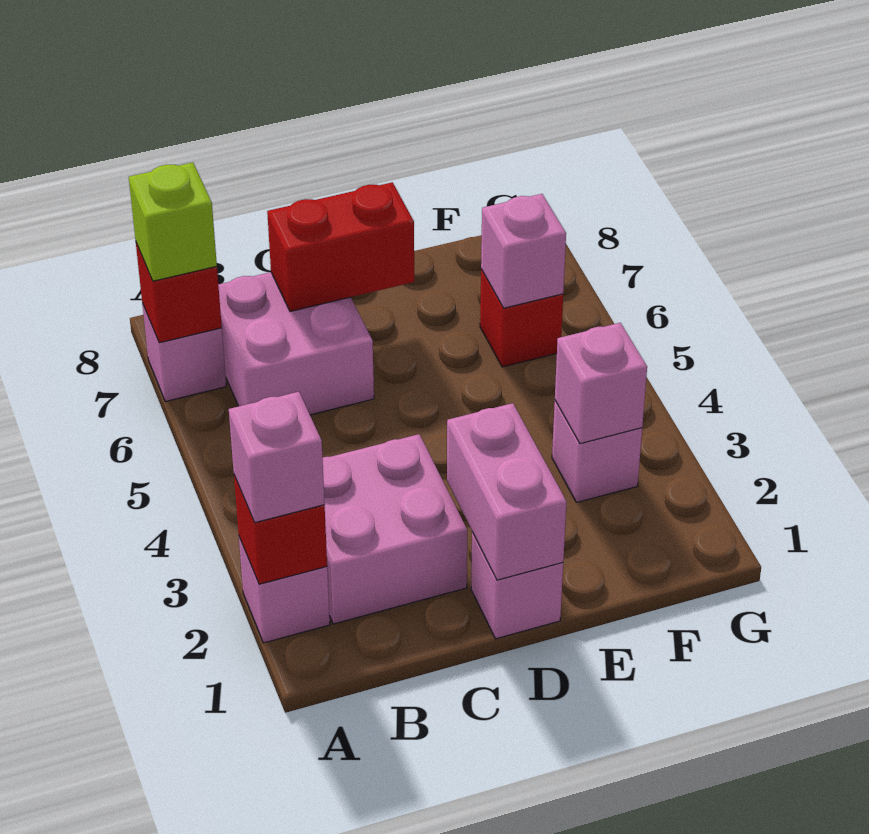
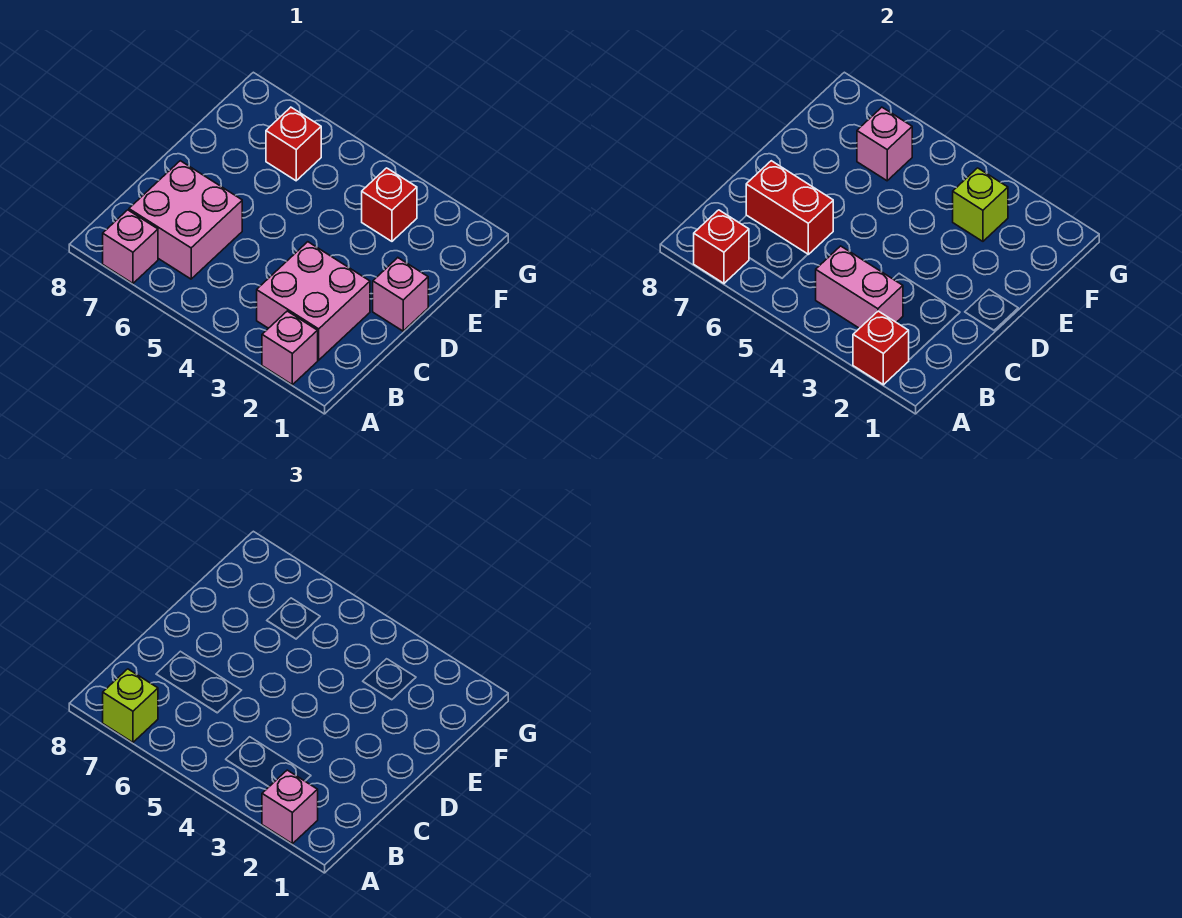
red brick C7:D7 level 2 -> red brick C6:C7 level 2
pink brick D1:D2 level 2 -> pink brick B3:B4 level 2
pink brick F3 level 1 -> red brick F3 level 1
pink brick F3 level 2 -> lime brick F3 level 2

